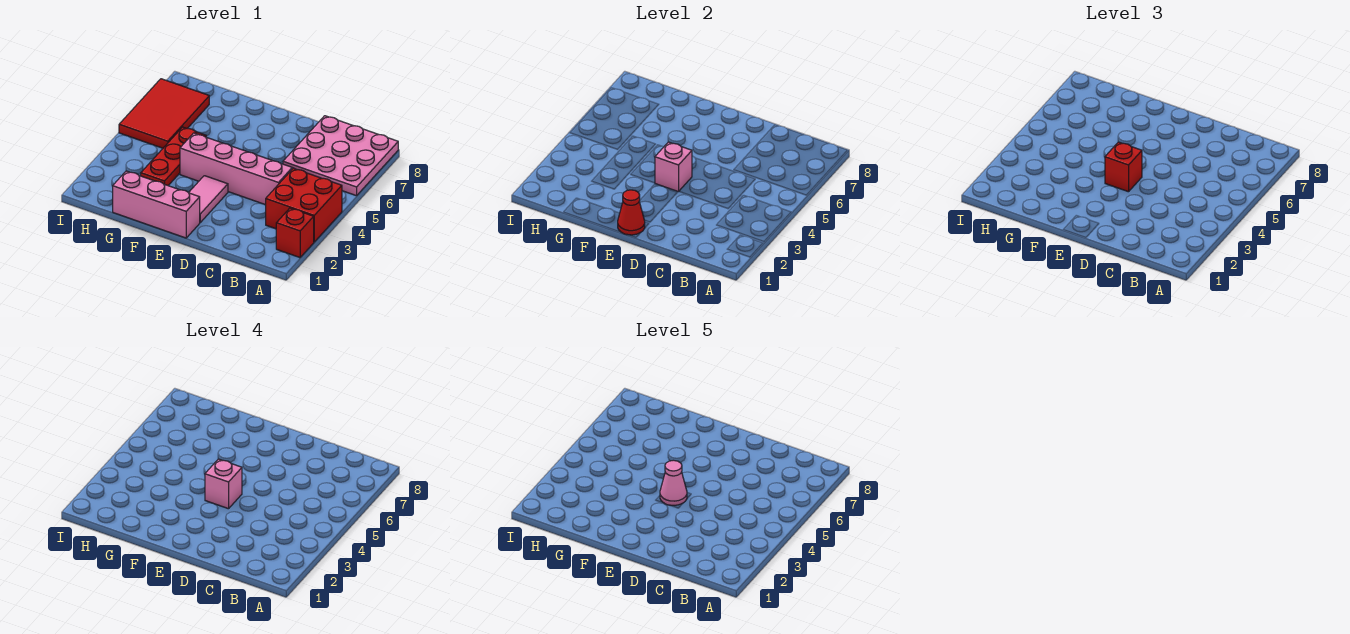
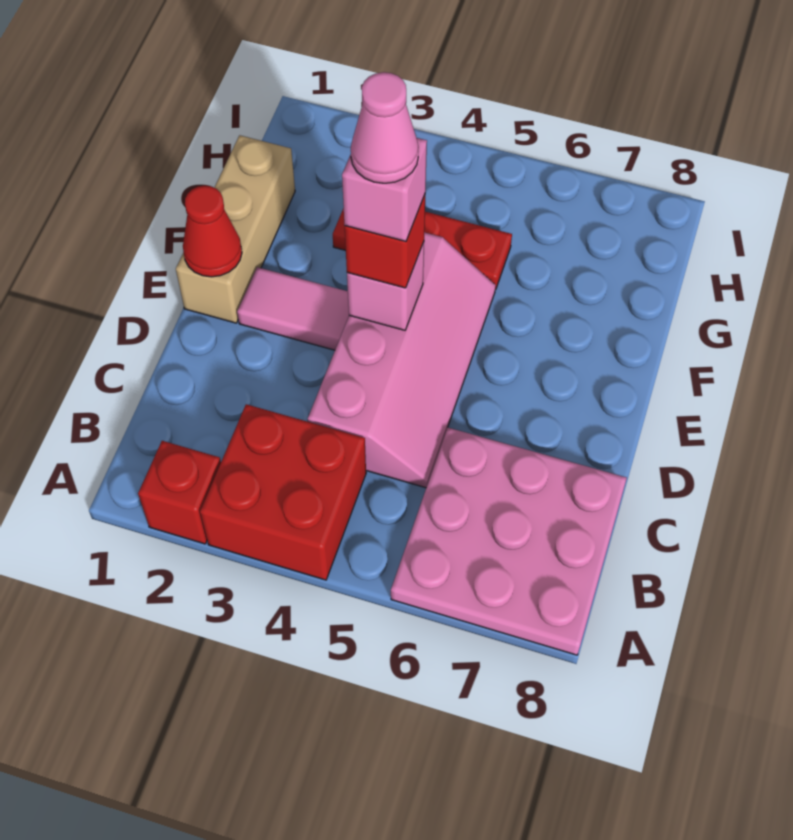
pink brick E1:G1 level 1 -> tan brick E1:G1 level 1
red tile H5:I7 level 1 -> none

